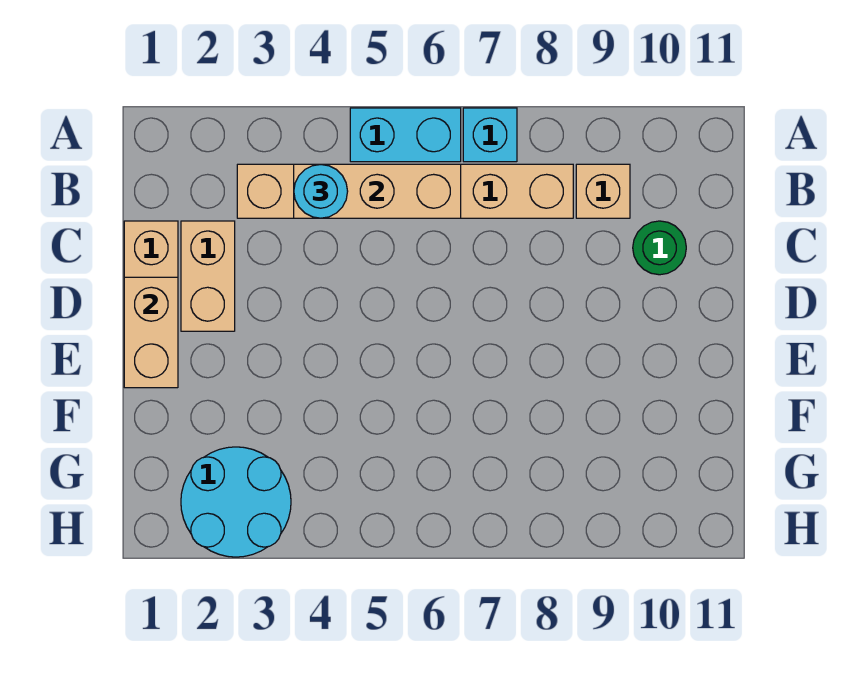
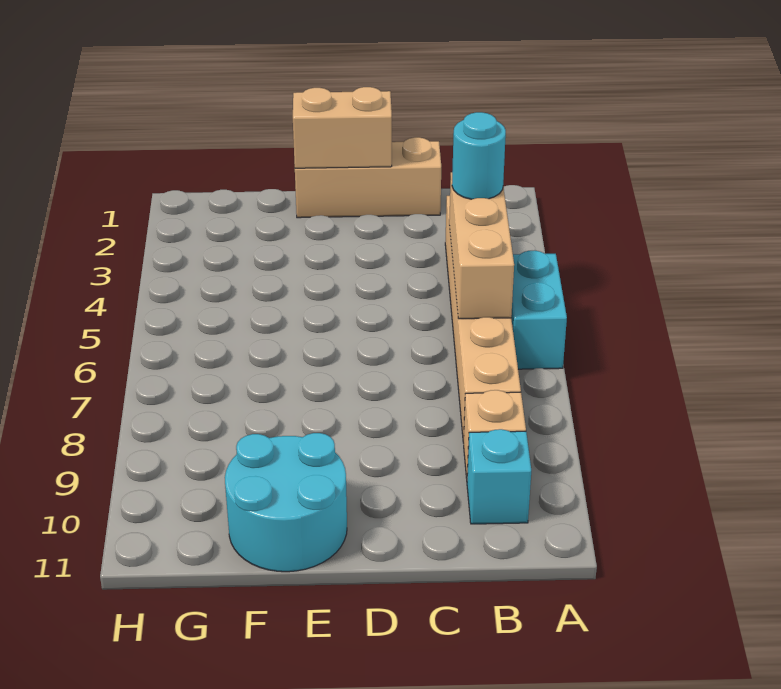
cyan brick A7 level 1 -> cyan brick B10 level 1
tan brick C2:D2 level 1 -> none
green round brick C10 level 1 -> none
cyan round brick G2:H3 level 1 -> cyan round brick E10:F11 level 1

